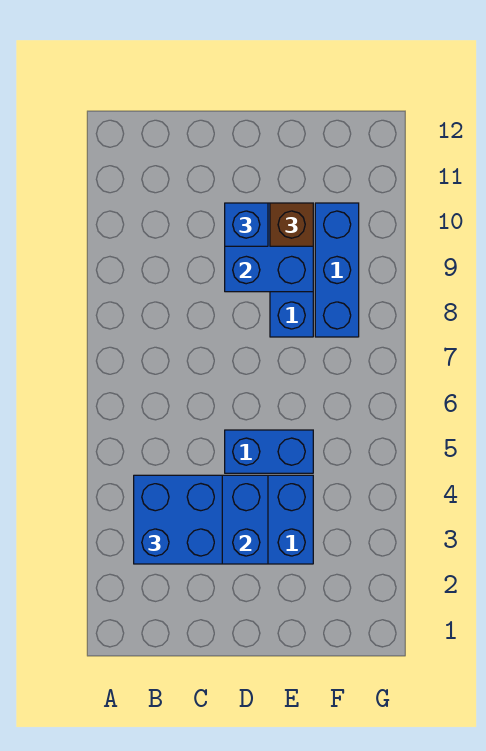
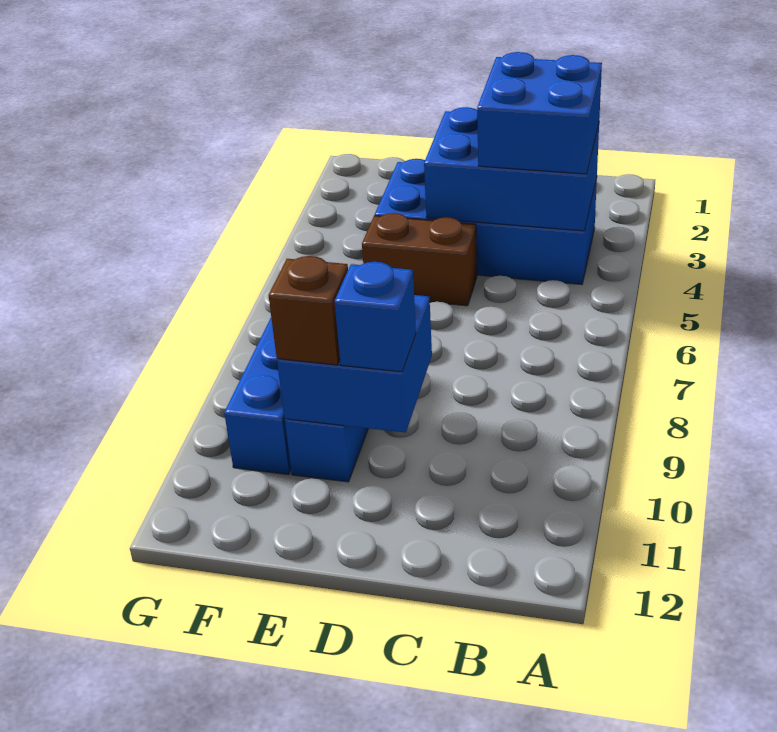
blue brick D5:E5 level 1 -> brown brick D5:E5 level 1

